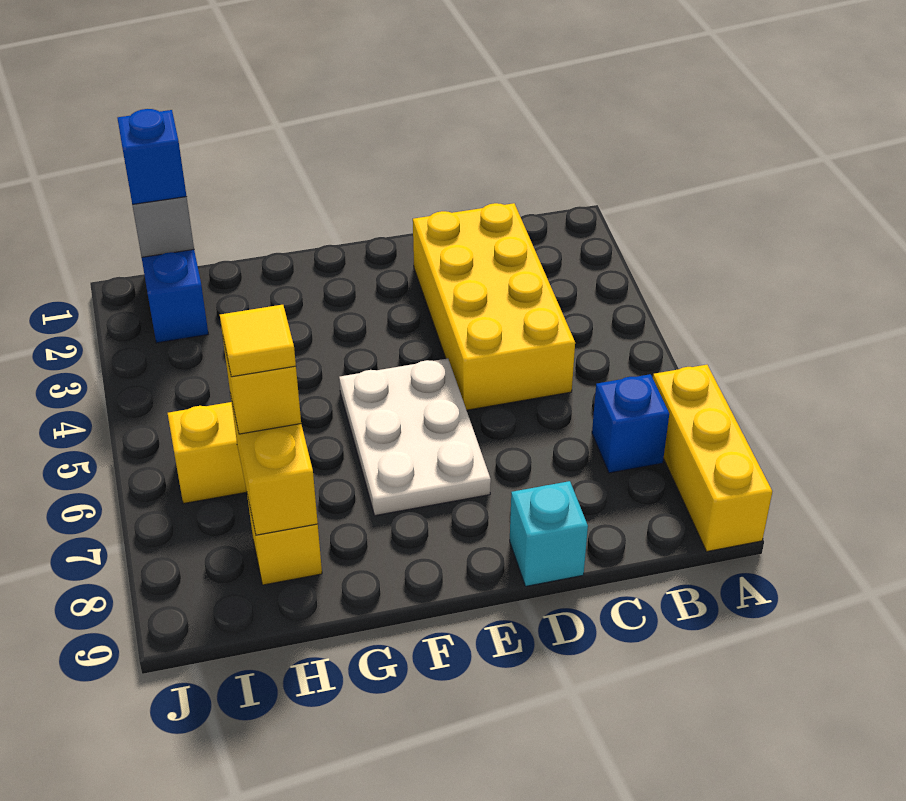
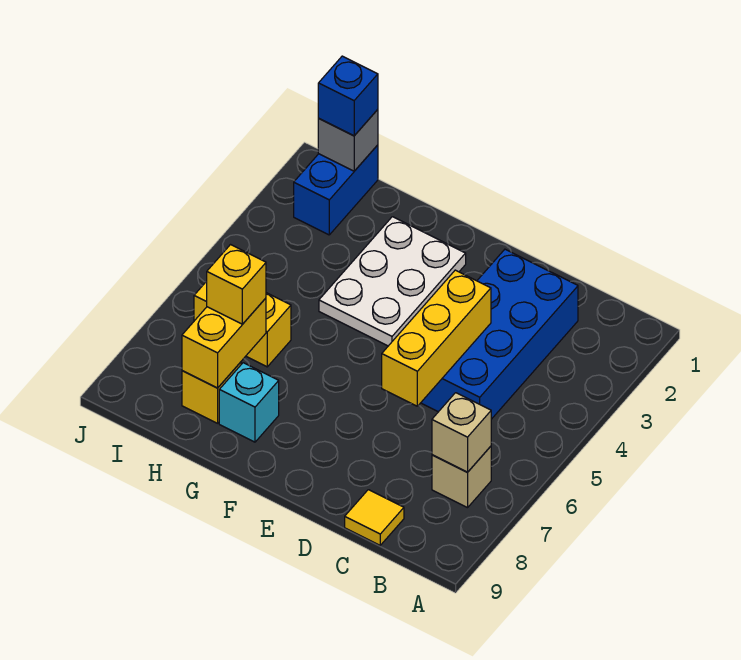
yellow brick A7:A9 level 1 -> yellow brick D4:D6 level 2
blue brick B7 level 1 -> tan brick B7 level 1
none -> tan brick B7 level 2
yellow brick C2:D5 level 1 -> blue brick C2:D5 level 1
cyan brick D9 level 1 -> cyan brick G8 level 1
white plate E5:F7 level 1 -> white plate F2:G4 level 1
yellow tile H7 level 4 -> yellow tile C9 level 1

